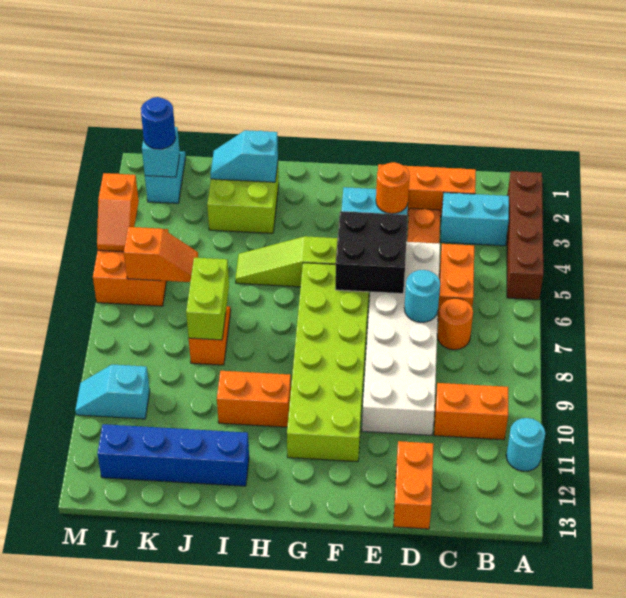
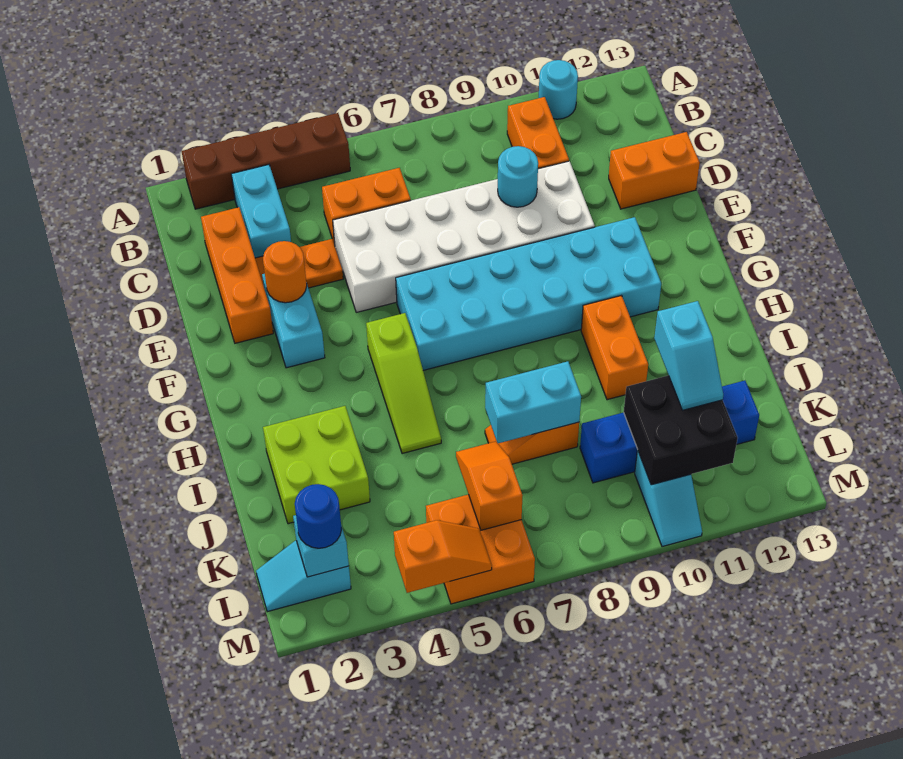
orange round brick C7 level 1 -> none
cyan round brick D7 level 2 -> cyan round brick D9 level 2
black brick E5:F6 level 2 -> black brick K10:L11 level 2
lime brick F6:G11 level 1 -> cyan brick F6:G11 level 1
cyan slope I2:J2 level 2 top I -> cyan slope J11:K11 level 3 top J
blue brick I12:L12 level 1 -> blue brick K9:K12 level 1
lime brick J7:J8 level 2 -> cyan brick J7:J8 level 2

